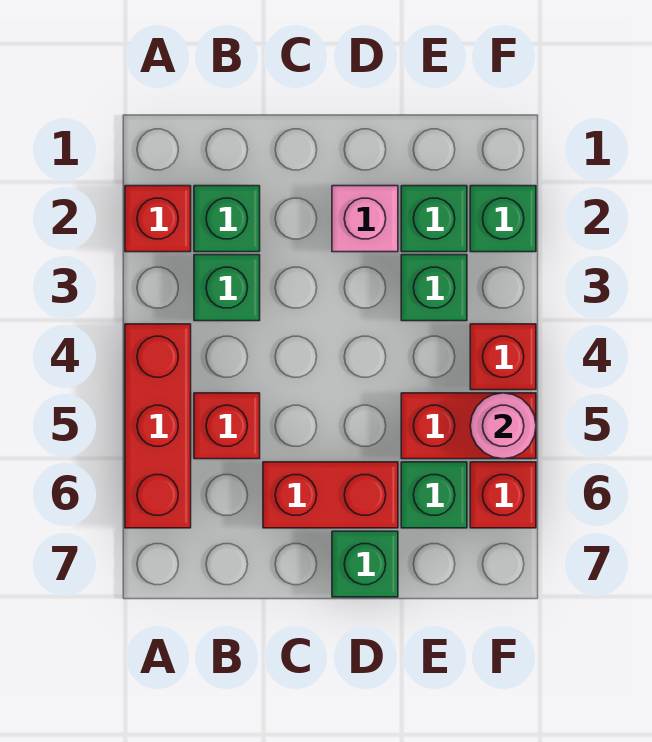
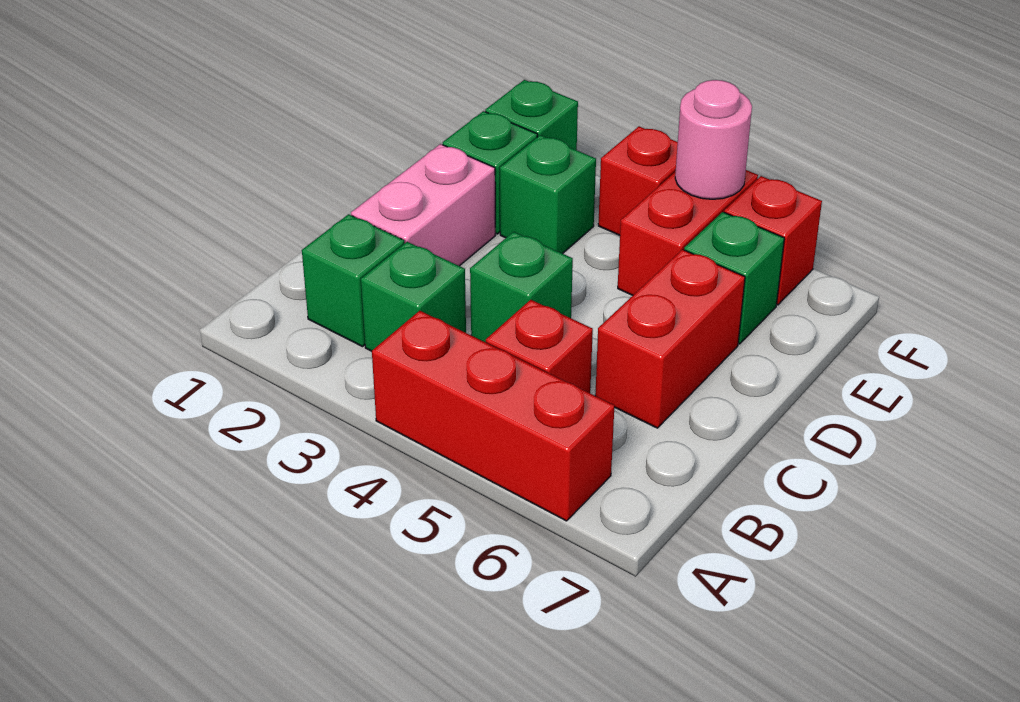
red brick A2 level 1 -> none
pink brick D2 level 1 -> pink brick C2:D2 level 1
green brick D7 level 1 -> green brick C4 level 1

